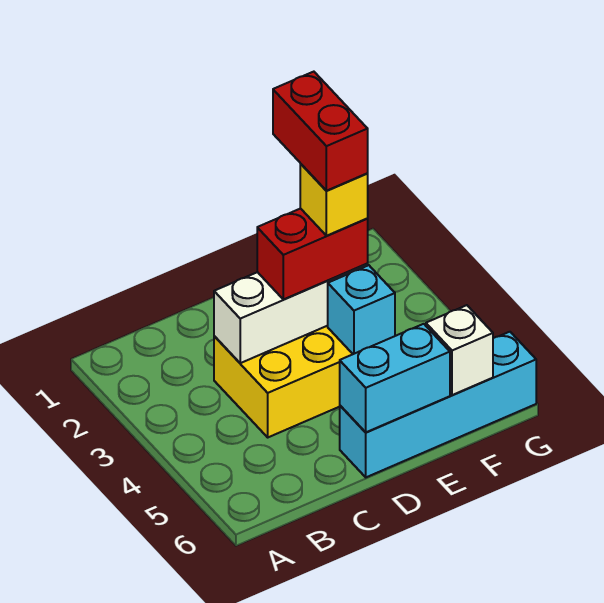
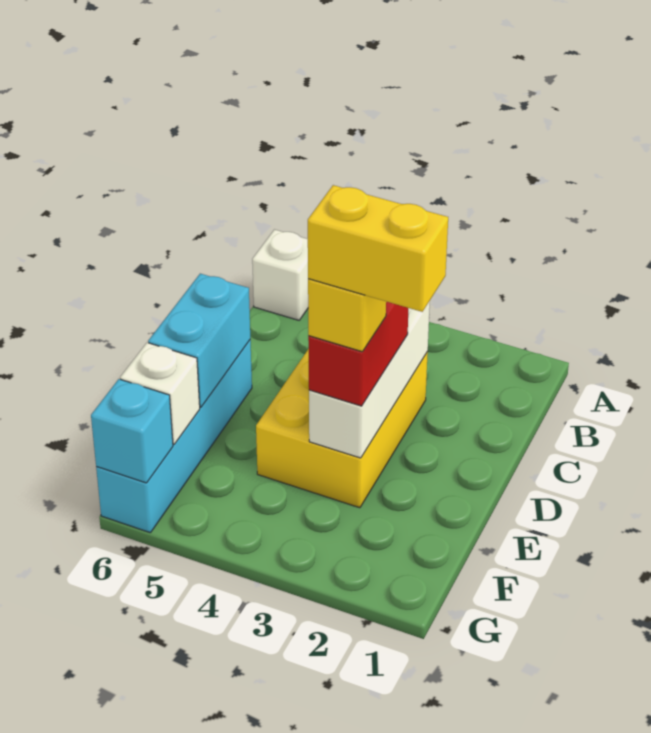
none -> white brick A6 level 1
red brick E2:E3 level 5 -> yellow brick E2:E3 level 5
cyan brick E4 level 2 -> cyan brick G6 level 2

